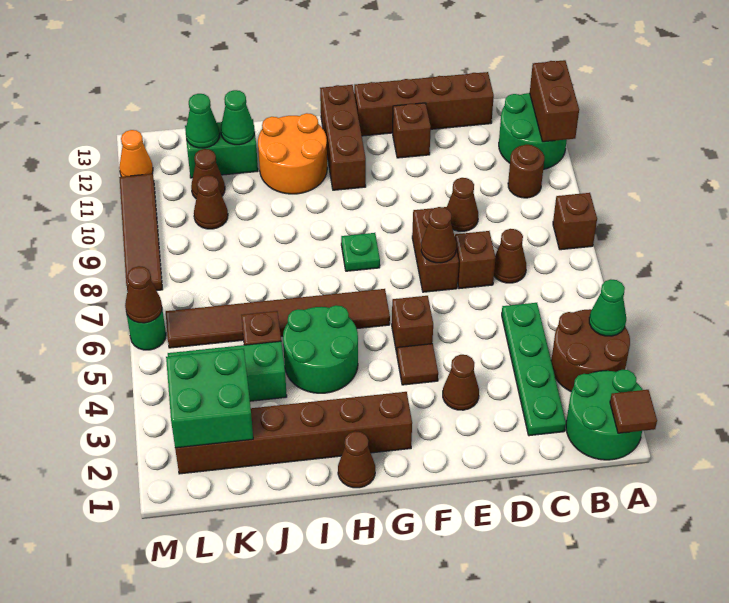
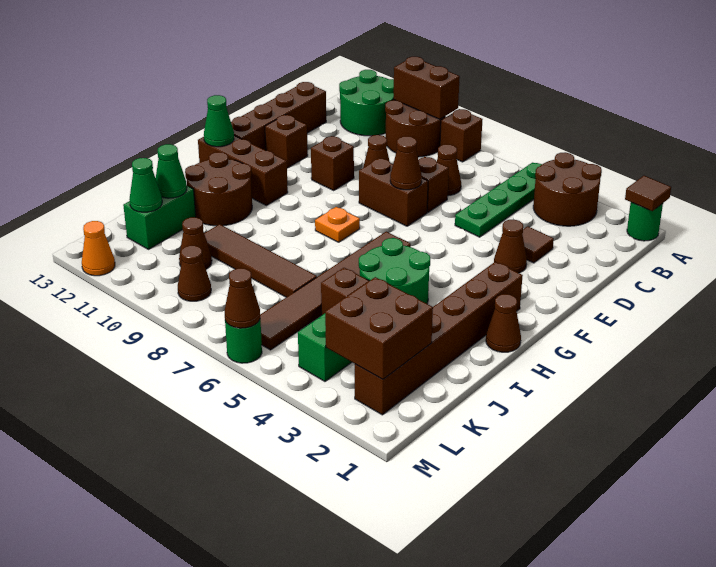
green round brick A1:B2 level 1 -> green round brick A1 level 1
green cone A4 level 2 -> green cone G13 level 2
brown brick A11:A12 level 2 -> brown brick A9:A10 level 2
brown round brick B10 level 1 -> brown round brick A9:B10 level 1
green plate C2:C5 level 1 -> green plate A5:D5 level 1
brown tile F4 level 1 -> brown tile D3 level 1
brown brick F5 level 1 -> brown brick E10 level 1
green plate G8 level 1 -> orange plate G8 level 1
orange round brick H11:I12 level 1 -> brown round brick H11:I12 level 1
green brick K2:L3 level 2 -> brown brick K2:L3 level 2
brown cone K11 level 1 -> brown cone L9 level 1
brown tile M8:M11 level 1 -> brown tile J7:J10 level 1

